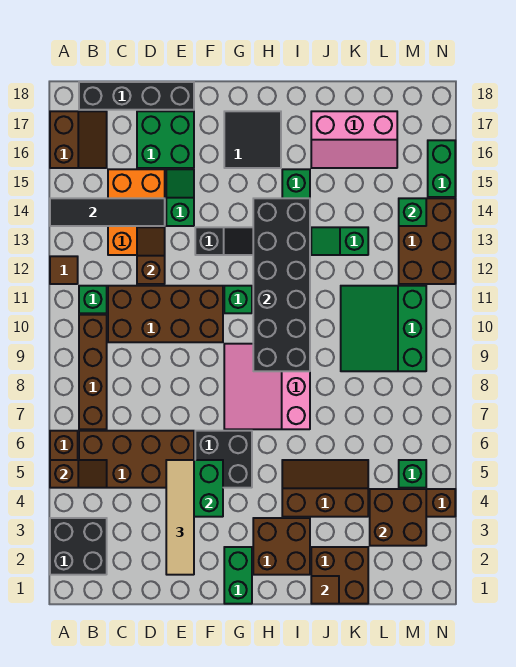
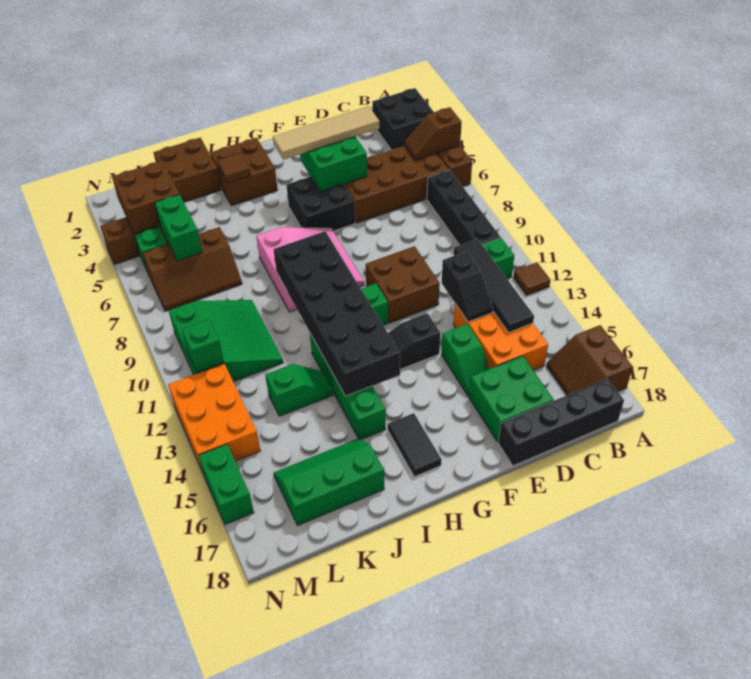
black tile A14:D14 level 2 -> black tile C11:C14 level 2
brown brick B7:B10 level 1 -> black brick B7:B10 level 1
brown brick C10:F11 level 1 -> brown brick E10:F11 level 1
brown slope D12:D13 level 2 top 12 -> black slope D12:D13 level 2 top 12
tan tile E2:E5 level 3 -> tan tile D4:G4 level 3
green brick G1:G2 level 1 -> green brick L5:L6 level 2
black tile G16:H17 level 1 -> black tile H16:H17 level 1
brown slope I4:K5 level 1 top 4 -> brown slope K6:M7 level 1 top 6
brown tile J1 level 2 -> brown tile I3 level 2
pink slope J16:L17 level 1 top 17 -> green slope J16:L17 level 1 top 17
brown brick M12:N14 level 1 -> orange brick M12:N14 level 1
green brick M14 level 2 -> green brick M11 level 2

